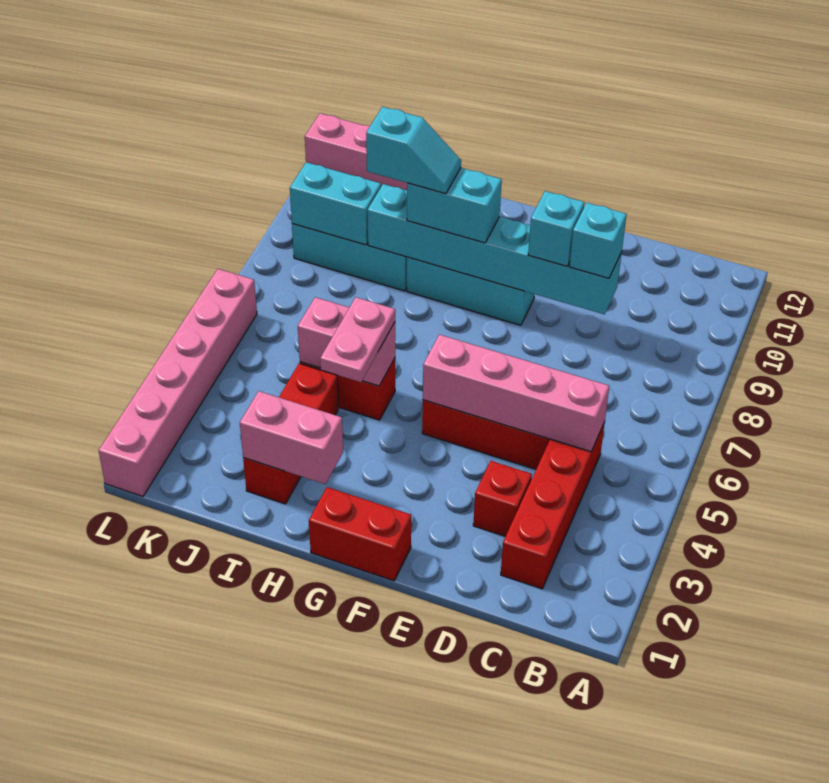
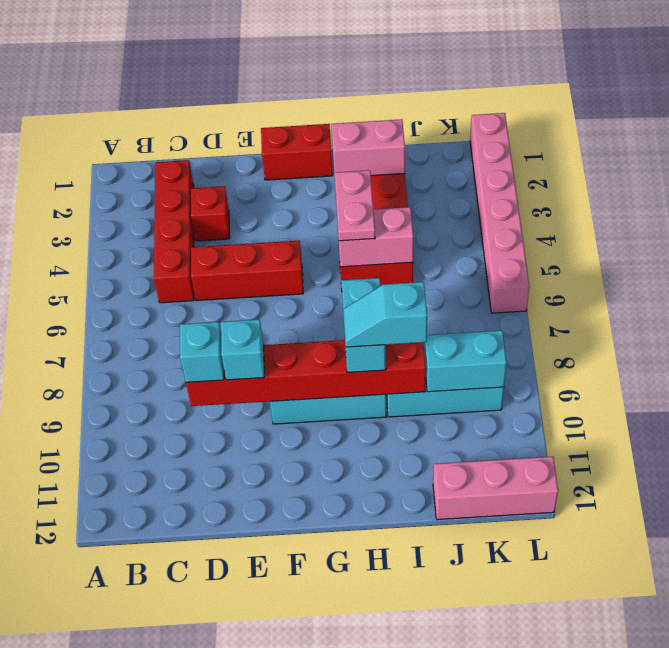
pink brick C5:F5 level 2 -> none
cyan brick D9:I9 level 2 -> red brick D9:I9 level 2
cyan brick G9:H9 level 3 -> cyan brick H8:H9 level 3

